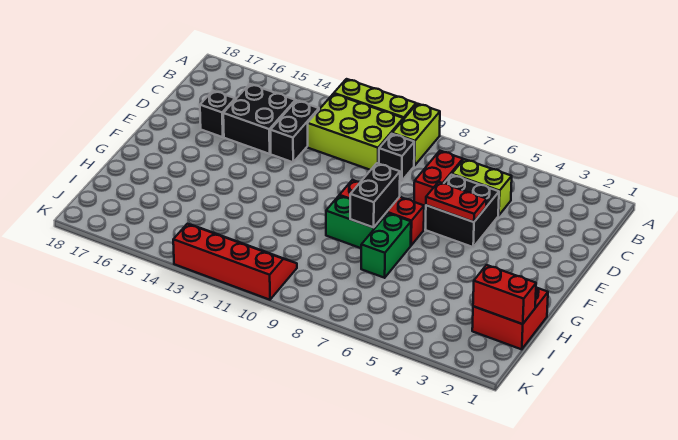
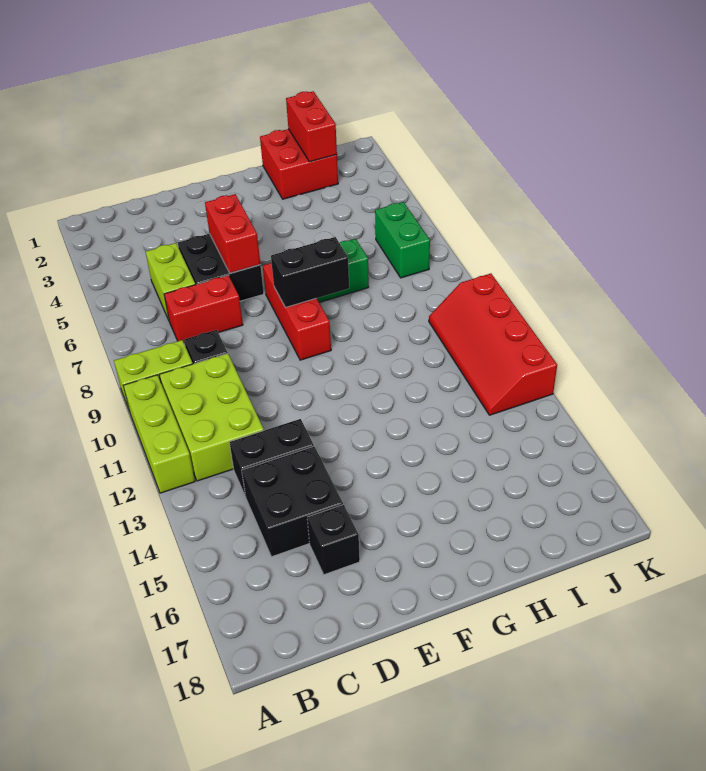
red plate E5:E6 level 2 -> red brick E5:E6 level 2
green brick G8:G9 level 1 -> green brick J6:J7 level 1

